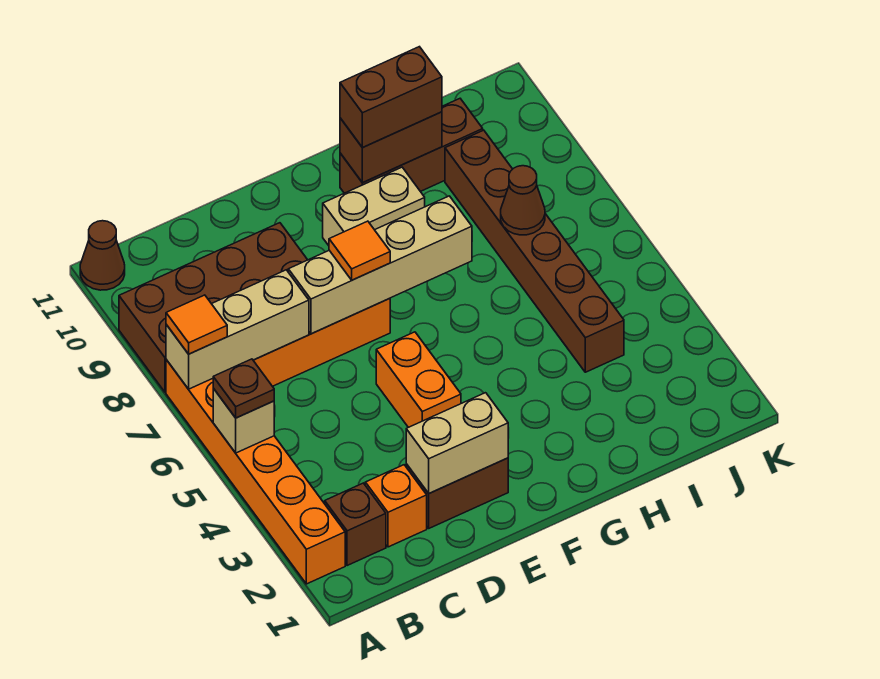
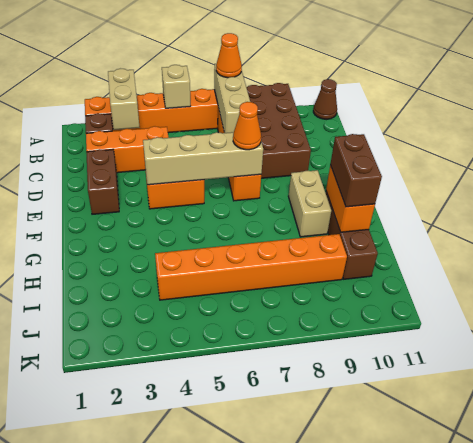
brown plate A5 level 3 -> none
orange tile A7 level 3 -> orange cone A7 level 3
orange brick C2 level 1 -> orange brick C2:C4 level 1
tan brick D2:E2 level 2 -> tan brick A3:B3 level 2
tan brick D7:G7 level 2 -> tan brick E4:E7 level 2
orange tile E7 level 3 -> orange cone E7 level 3
brown brick G10:H10 level 2 -> orange brick G10:H10 level 2
brown brick I4:I9 level 1 -> orange brick I4:I9 level 1
brown cone I7 level 2 -> none

